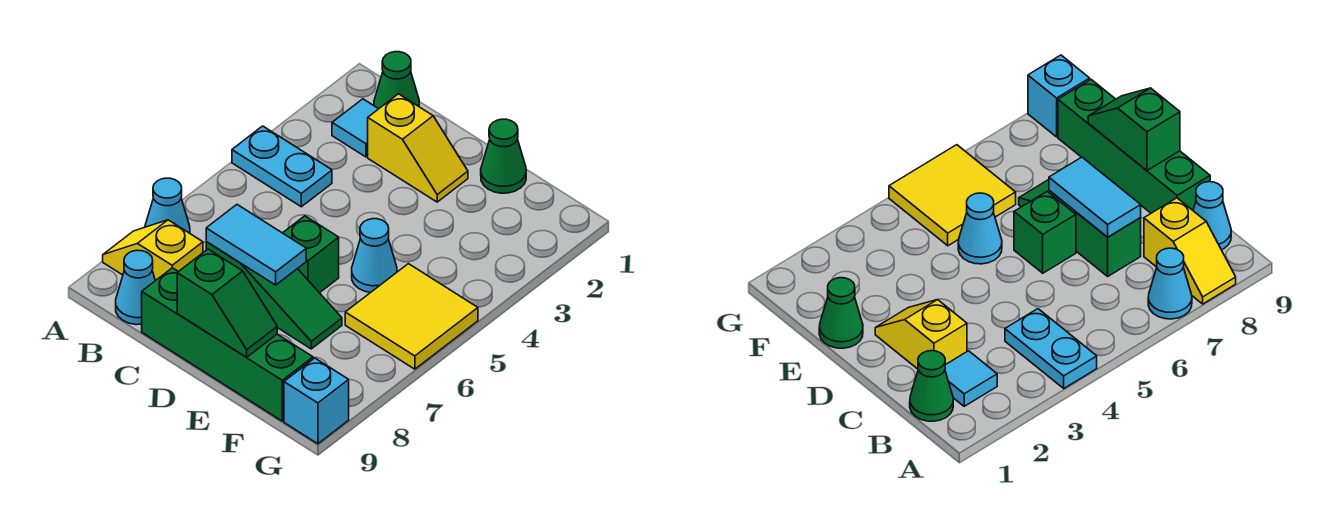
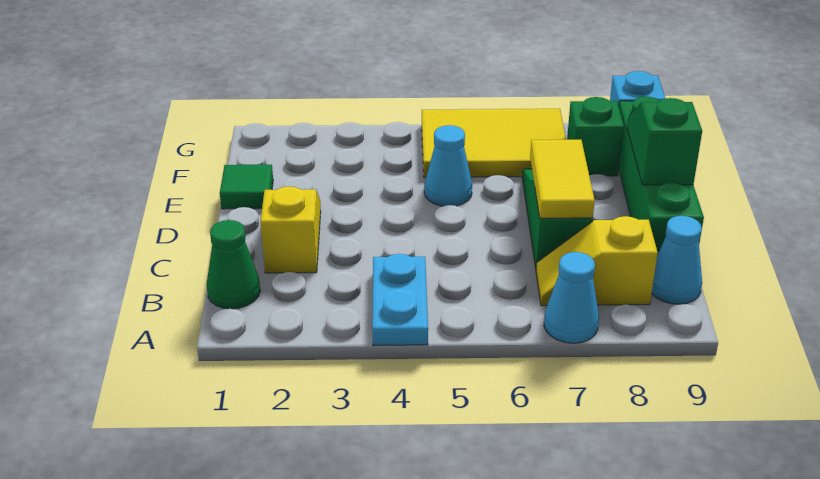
yellow slope A8:B8 level 1 top B -> yellow slope B7:B8 level 1 top 8
cyan tile B2 level 1 -> none
cyan tile C7:D7 level 2 -> yellow tile C7:D7 level 2
green brick D6 level 1 -> green brick F8 level 1
green cone E1 level 1 -> green tile E1 level 1
yellow tile F5:G6 level 1 -> yellow tile F5:G7 level 1

